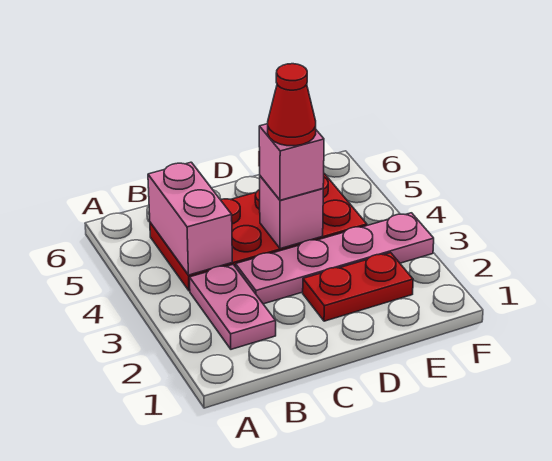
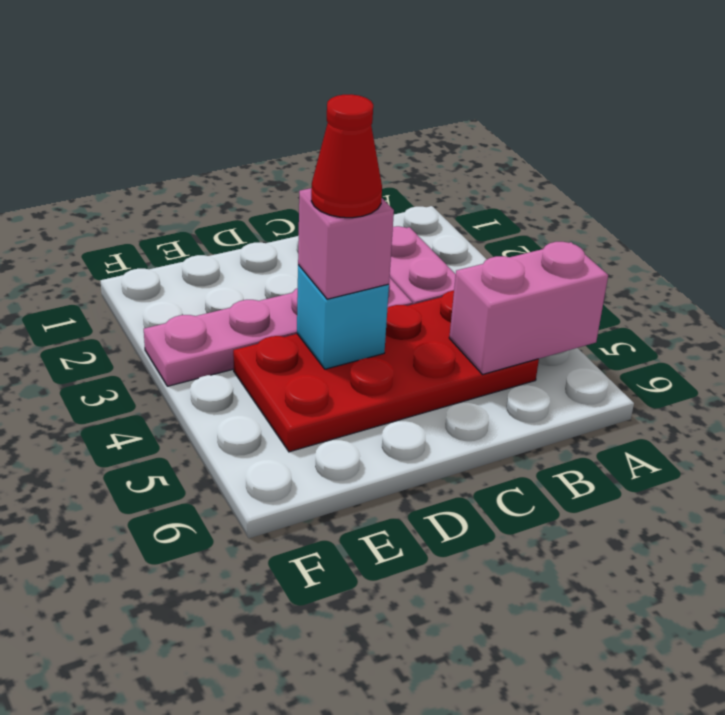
pink brick B4:B5 level 2 -> pink brick A5:B5 level 2
red plate D2:E2 level 1 -> none
pink brick D4 level 2 -> cyan brick D4 level 2

